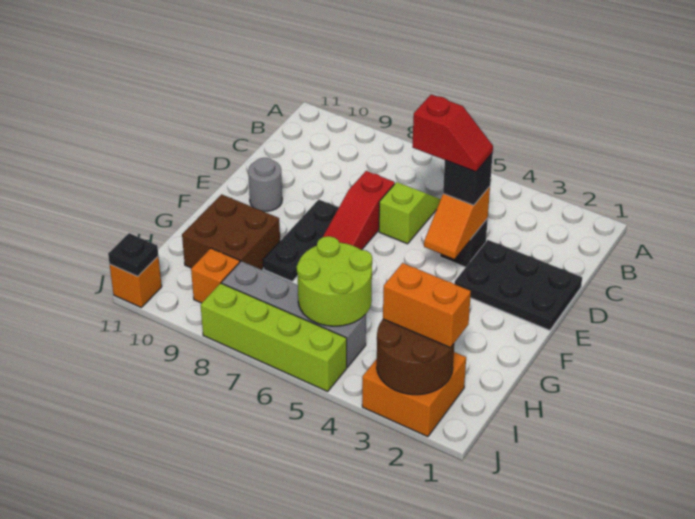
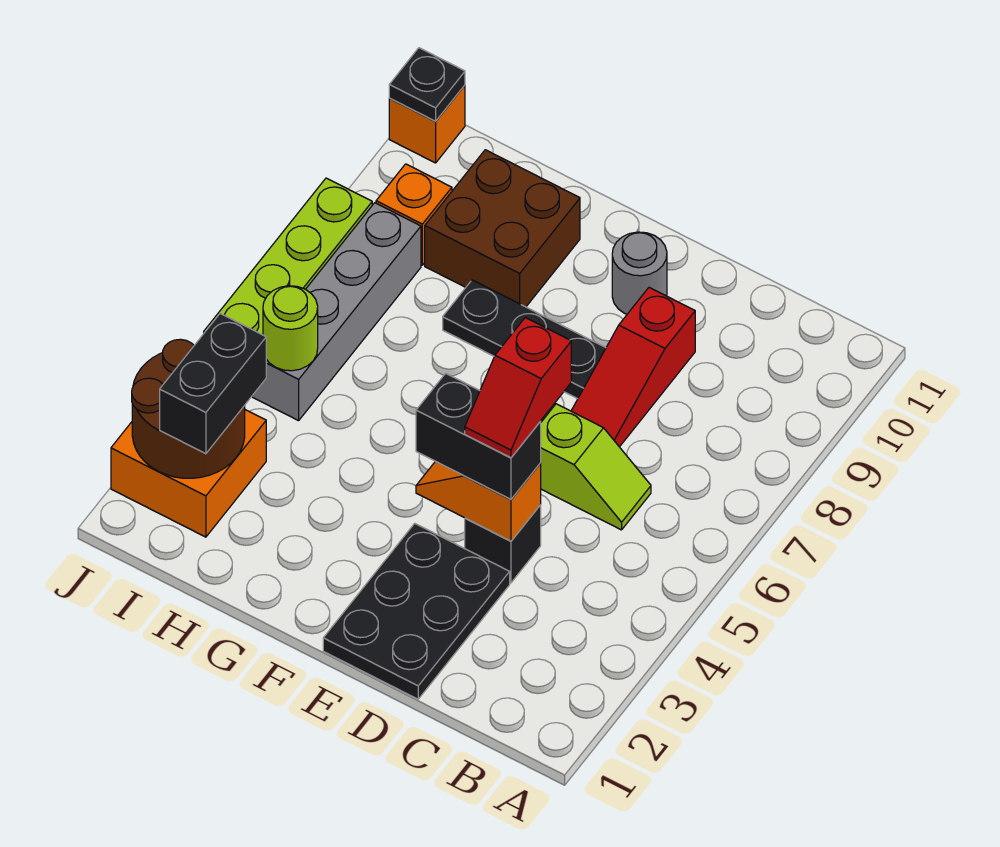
black brick D4 level 3 -> black brick D4:E4 level 3
red slope D7:F7 level 1 top D -> red slope D7:D9 level 1 top 9
lime round brick H5:I6 level 2 -> lime round brick I5 level 2
orange brick I2:I3 level 3 -> black brick I2:I3 level 3

